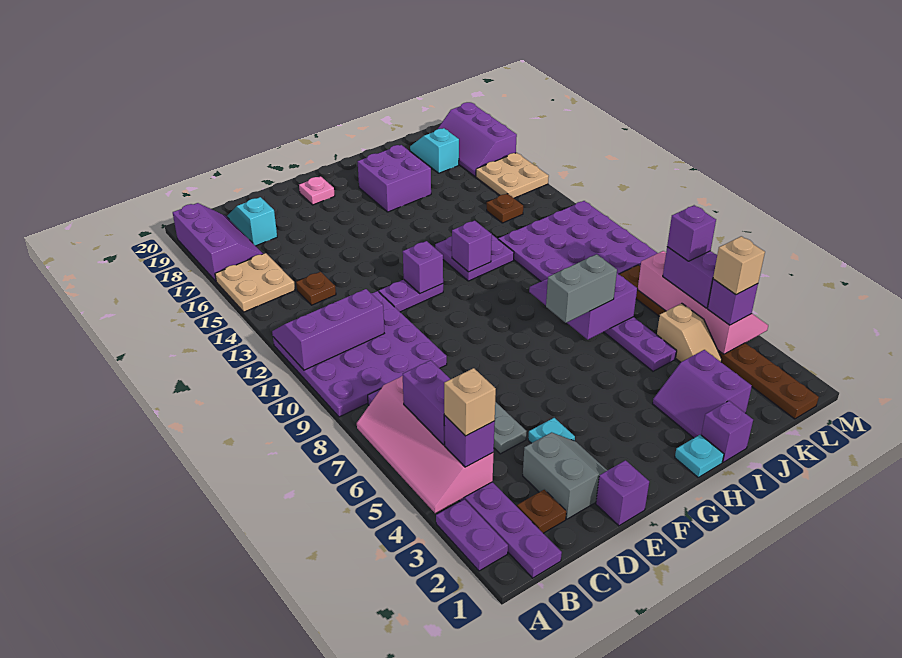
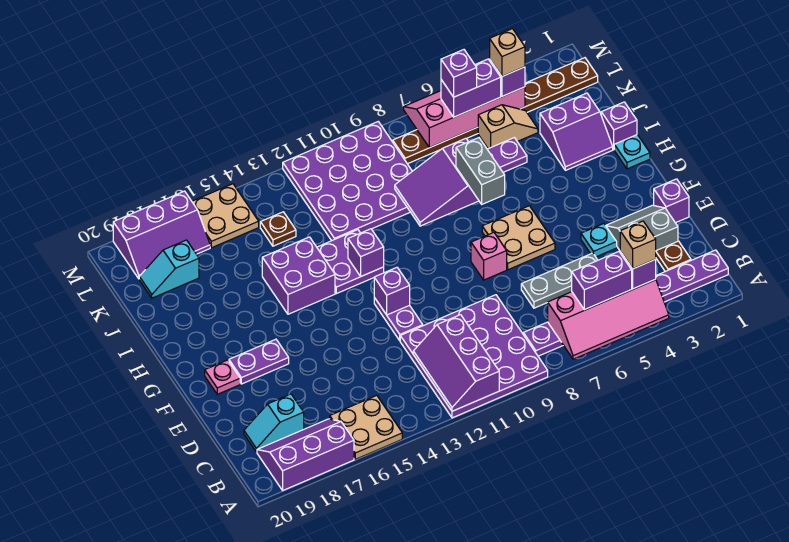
purple plate A2:A3 level 1 -> purple plate F17:F18 level 1
brown plate C14 level 1 -> none
none -> tan plate F6:G7 level 1
none -> pink brick F8 level 1
purple brick H17:I18 level 1 -> purple brick H14:I15 level 1

